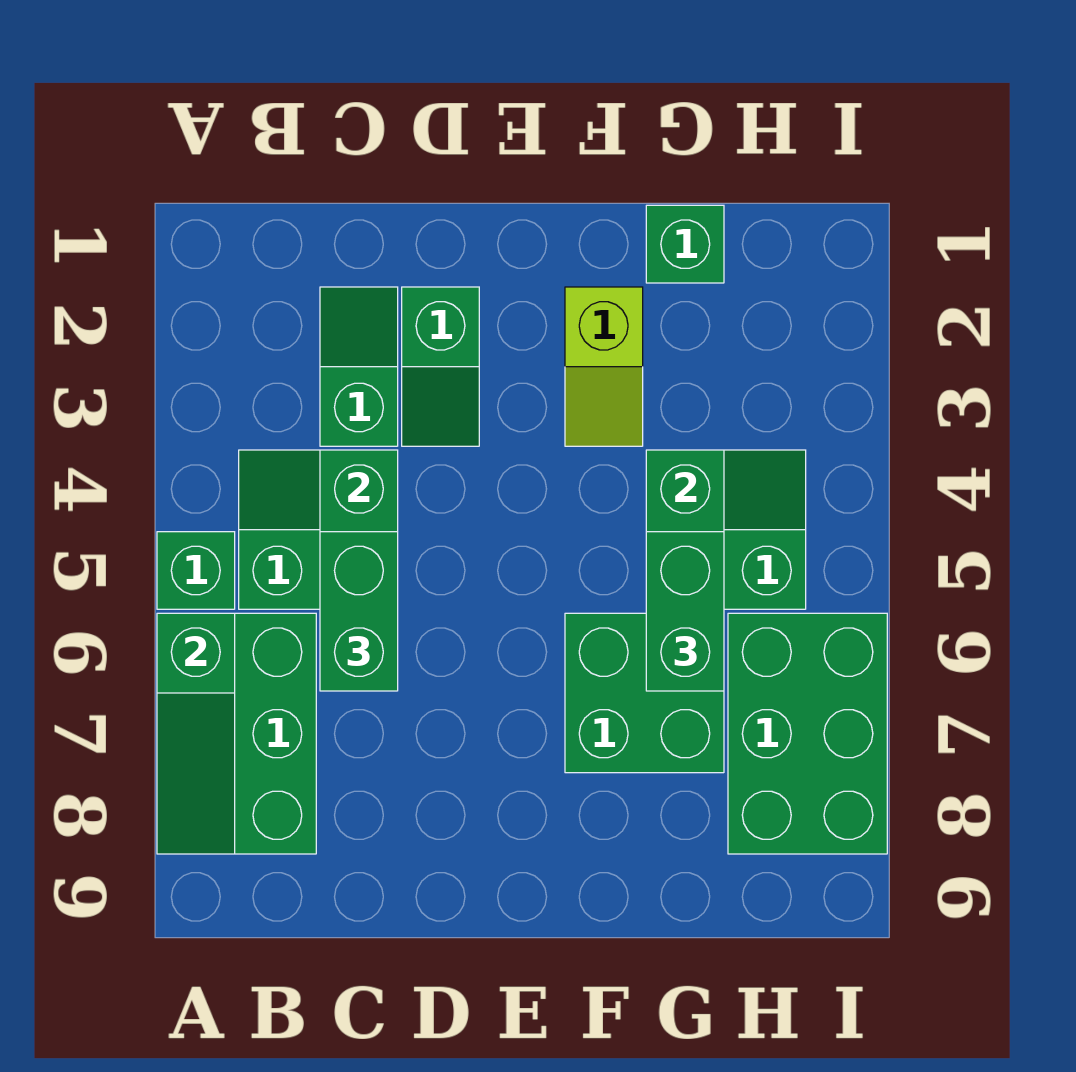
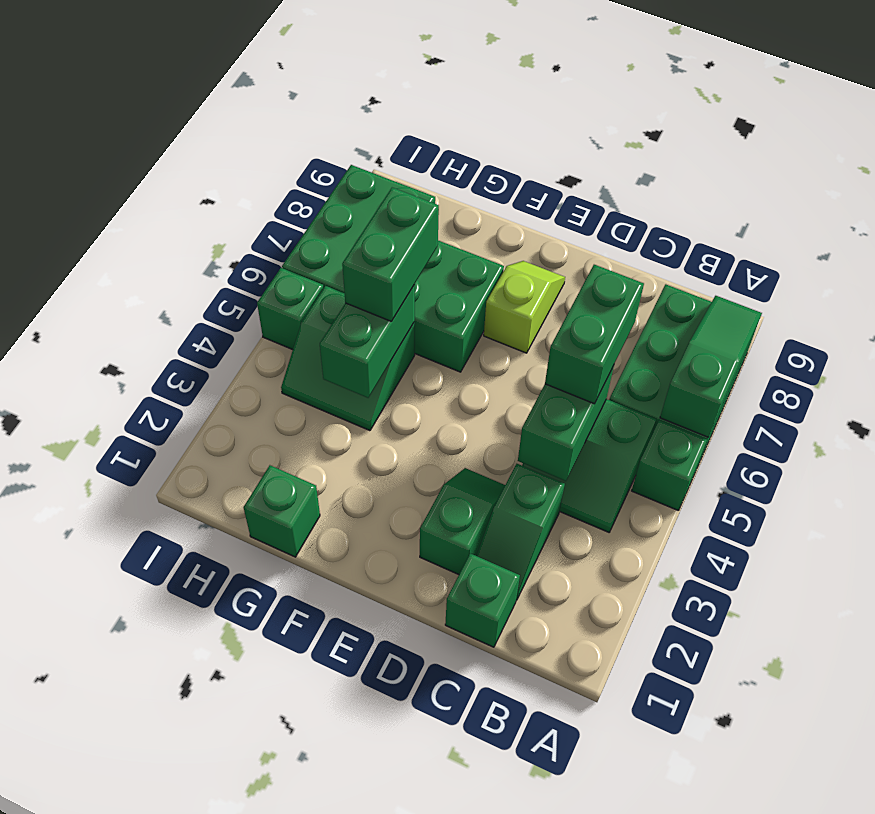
none -> green brick C1 level 1
lime slope F2:F3 level 1 top 2 -> lime slope E7:E8 level 1 top 7
none -> green brick I5 level 1

